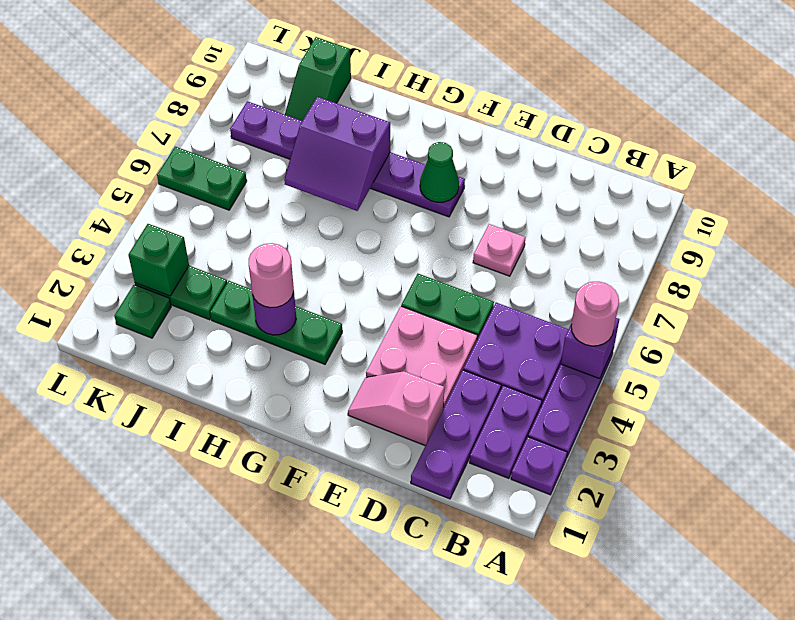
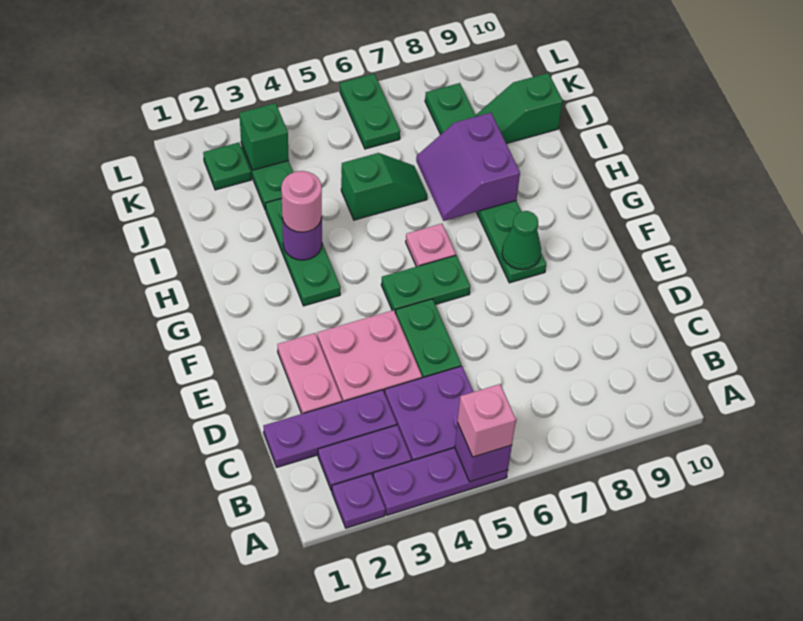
pink round brick A5 level 3 -> pink brick A5 level 3
pink slope D2:E2 level 1 top D -> pink plate D2:E2 level 1
pink plate D7 level 1 -> pink plate G6 level 1
none -> green plate F5:F6 level 1
purple plate F8:K8 level 1 -> green plate F8:K8 level 1
none -> green slope I5:I6 level 1 top 5

